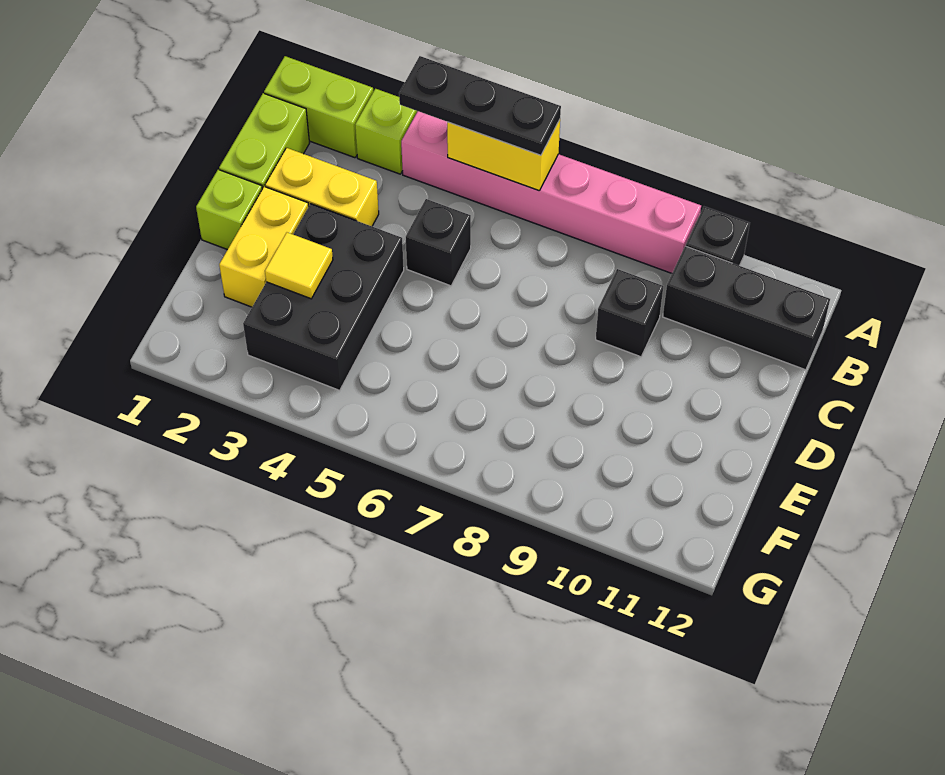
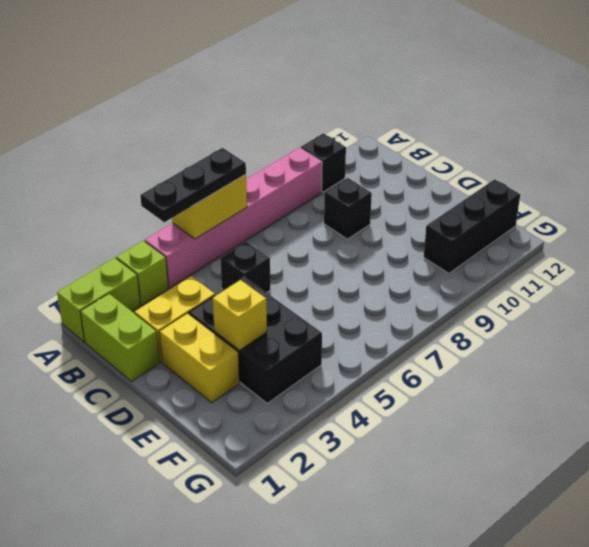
black brick B10:B12 level 1 -> black brick F10:F12 level 1
lime brick D1 level 1 -> none
yellow tile E3 level 2 -> yellow brick E3 level 2

